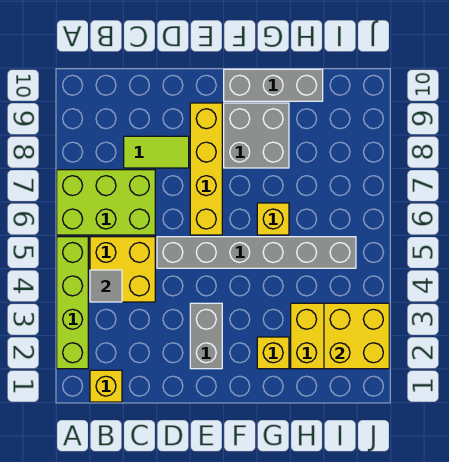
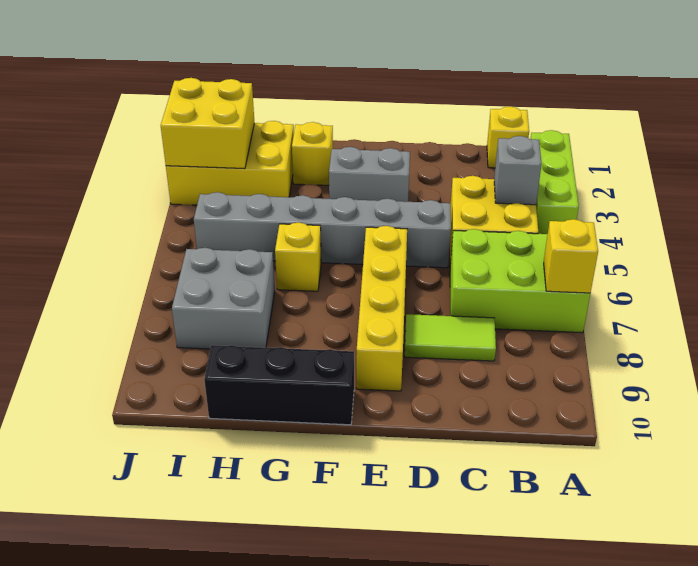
lime brick A2:A5 level 1 -> lime brick A2:A4 level 1
none -> yellow brick A7 level 2
grey tile B4 level 2 -> grey brick B4 level 2
grey brick E2:E3 level 1 -> grey brick E3:F3 level 1
grey brick F8:G9 level 1 -> grey brick H7:I8 level 1
grey brick F10:H10 level 1 -> black brick F10:H10 level 1

